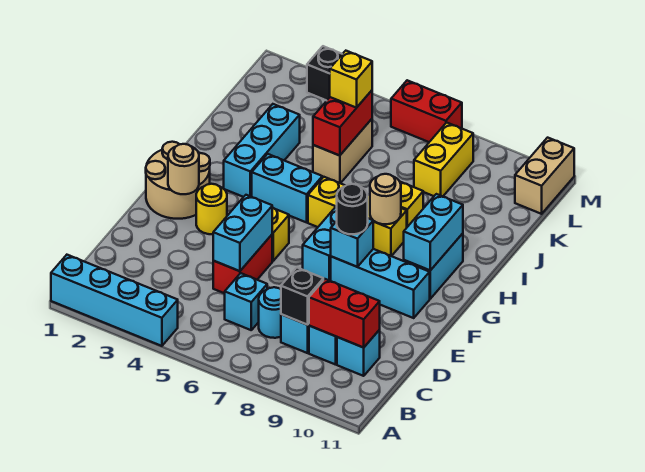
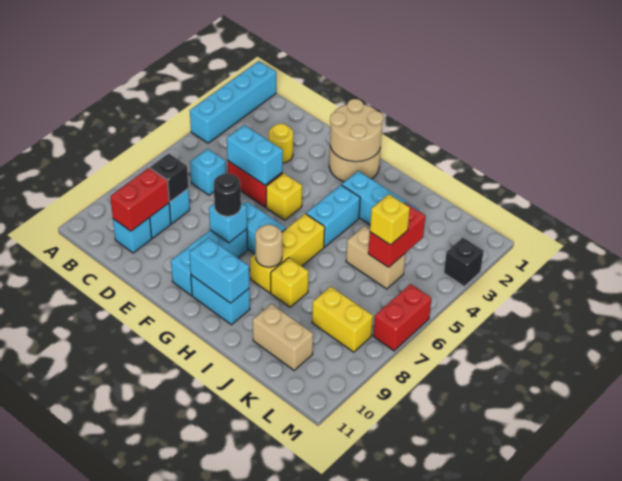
cyan round brick C7 level 1 -> none
tan round brick F2 level 2 -> tan round brick F1:G2 level 2
yellow round brick F3 level 1 -> yellow round brick D3 level 1
red brick J5:K5 level 2 -> red brick K4:K5 level 2
tan brick L11:M11 level 1 -> tan brick J10:K10 level 1

